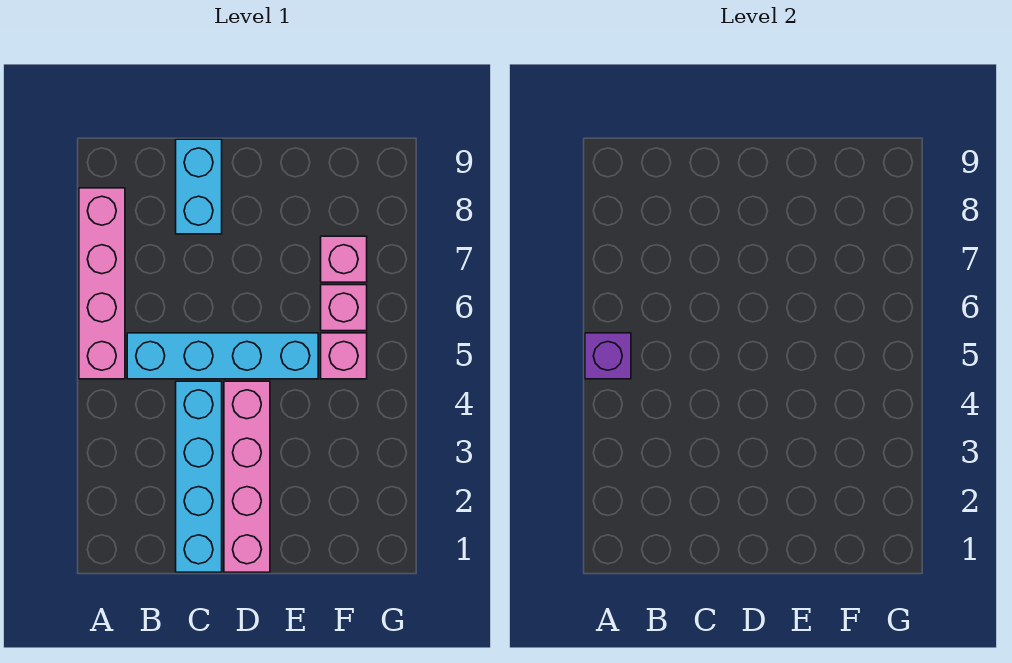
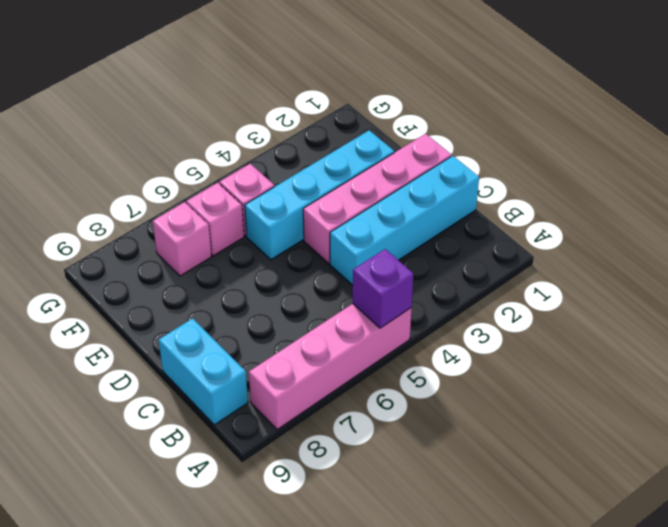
cyan brick B5:E5 level 1 -> cyan brick E2:E5 level 1
cyan brick C8:C9 level 1 -> cyan brick B9:C9 level 1

